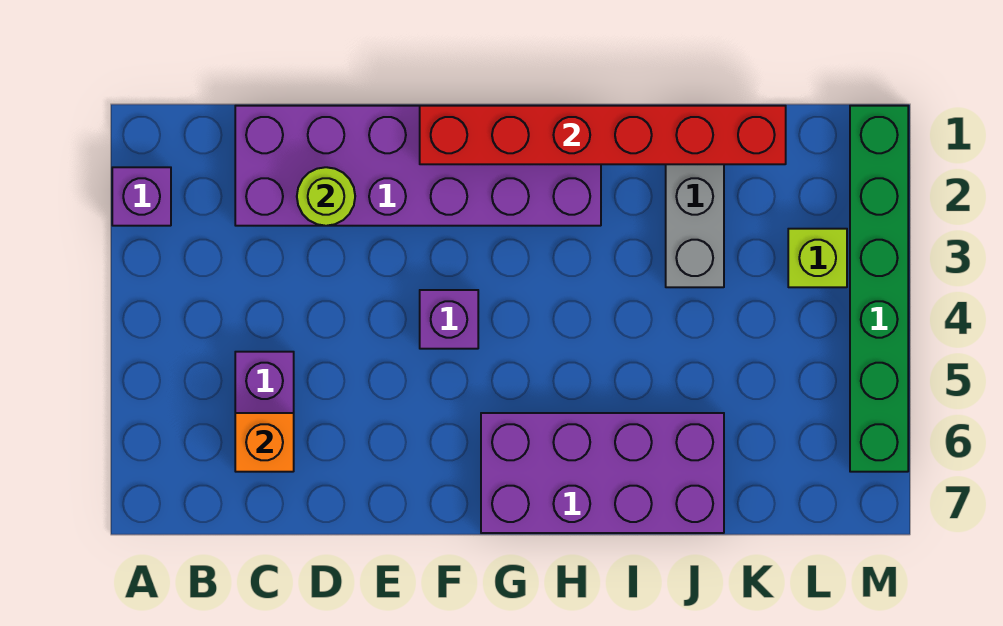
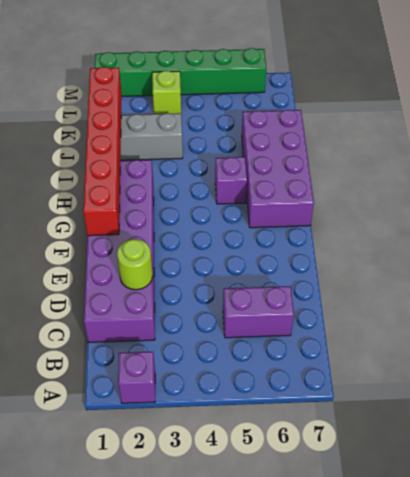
orange brick C6 level 2 -> none
purple brick F4 level 1 -> purple brick H5 level 1

